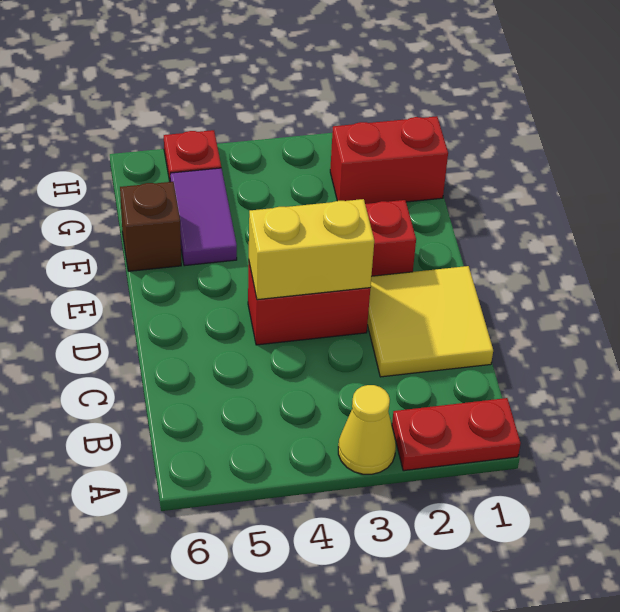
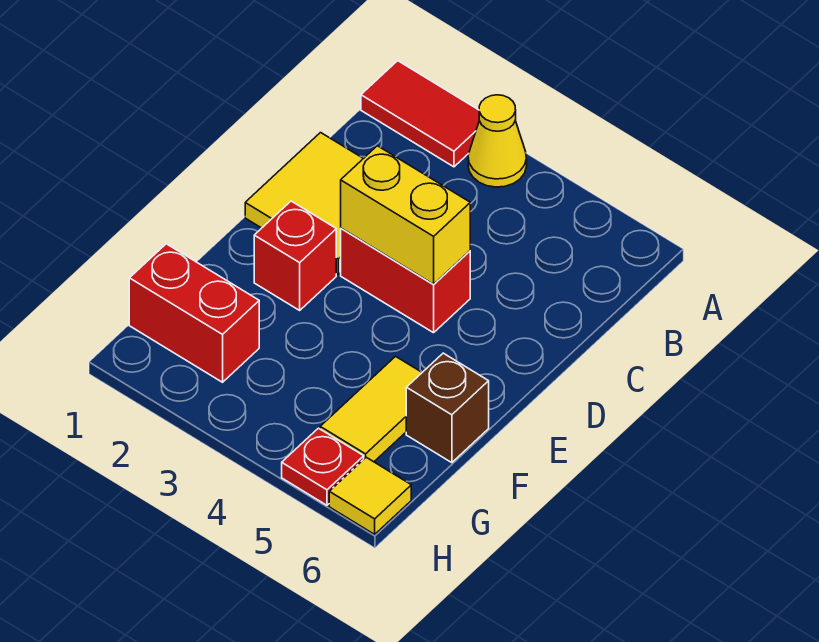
red plate A1:A2 level 1 -> red tile A1:A2 level 1
purple tile F5:G5 level 1 -> yellow tile F5:G5 level 1
none -> yellow tile H6 level 1

